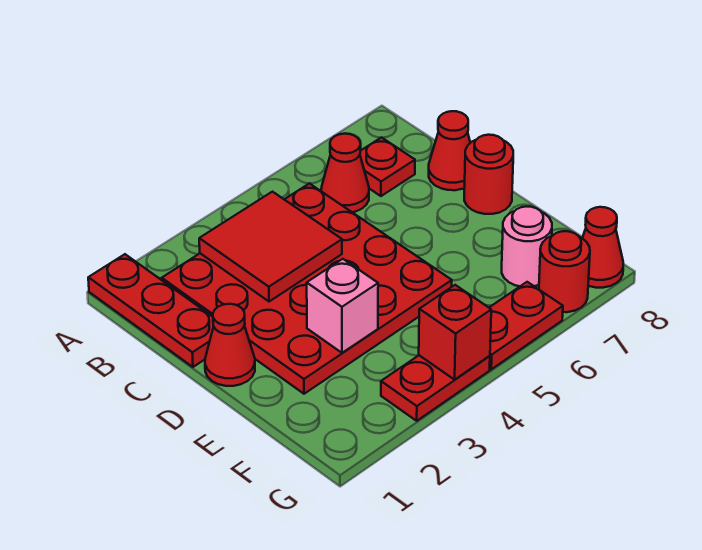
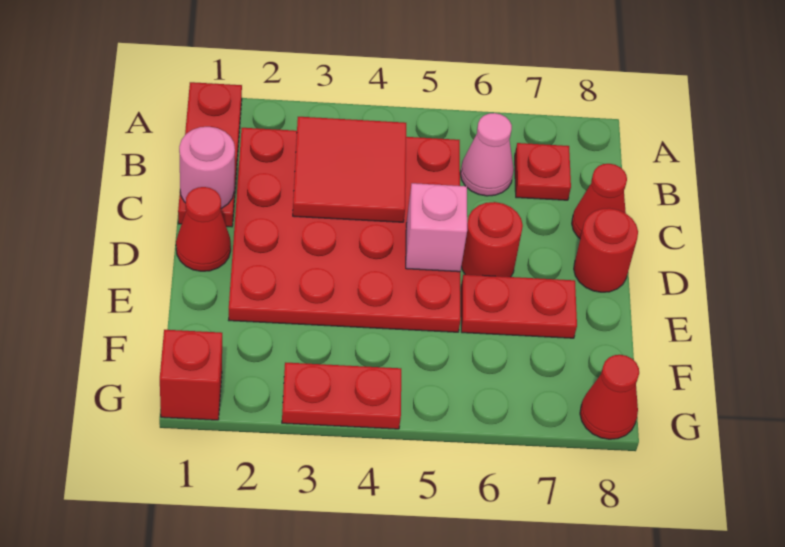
red cone B6 level 1 -> pink cone B6 level 1
pink brick E3 level 2 -> pink brick D5 level 2
pink round brick F7 level 1 -> pink round brick C1 level 2
red brick G4 level 2 -> red brick G1 level 1
red plate G5:G6 level 1 -> red plate E6:E7 level 1
red round brick G7 level 1 -> red round brick D6 level 1

